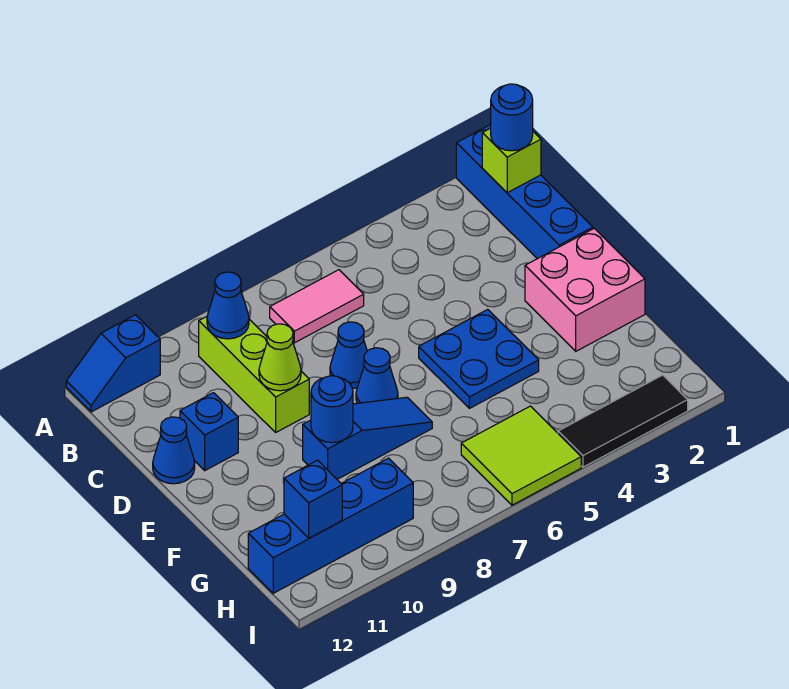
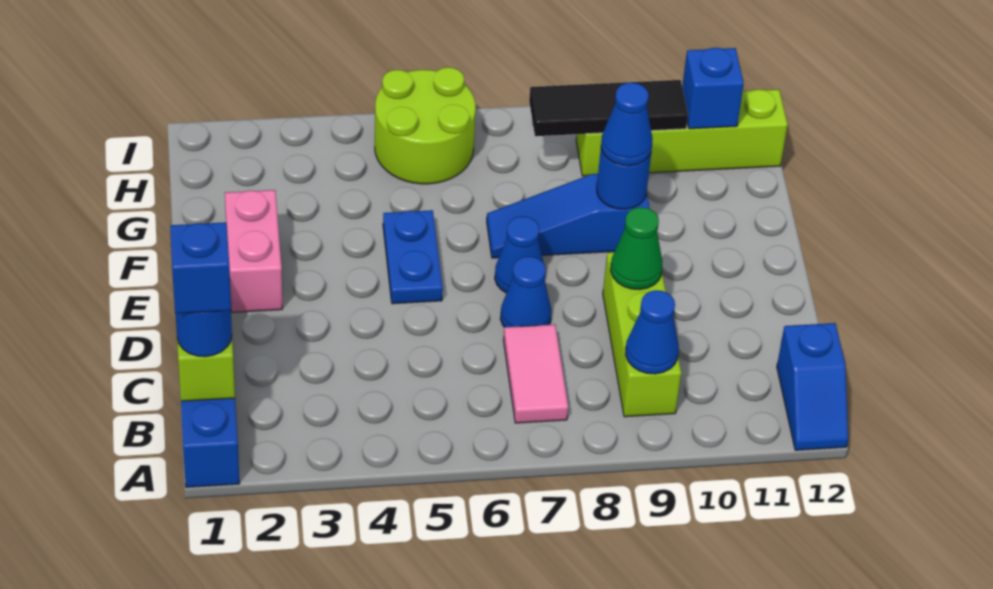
blue slope A11:A12 level 1 top 11 -> blue slope A12:B12 level 1 top B
pink tile B6:B7 level 1 -> pink tile B7:C7 level 1
lime cone D9 level 2 -> green cone D9 level 2
blue brick D11 level 1 -> blue brick B1 level 4
blue cone D12 level 1 -> blue cone F9 level 3
pink brick E1:F2 level 1 -> pink brick E2:F2 level 1
blue plate E4:F5 level 1 -> blue plate E5:F5 level 1
lime tile H5:I6 level 1 -> lime round brick H5:I6 level 1
blue brick H9:H12 level 1 -> lime brick H9:H12 level 1
black tile I2:I4 level 1 -> black tile H8:H10 level 2

